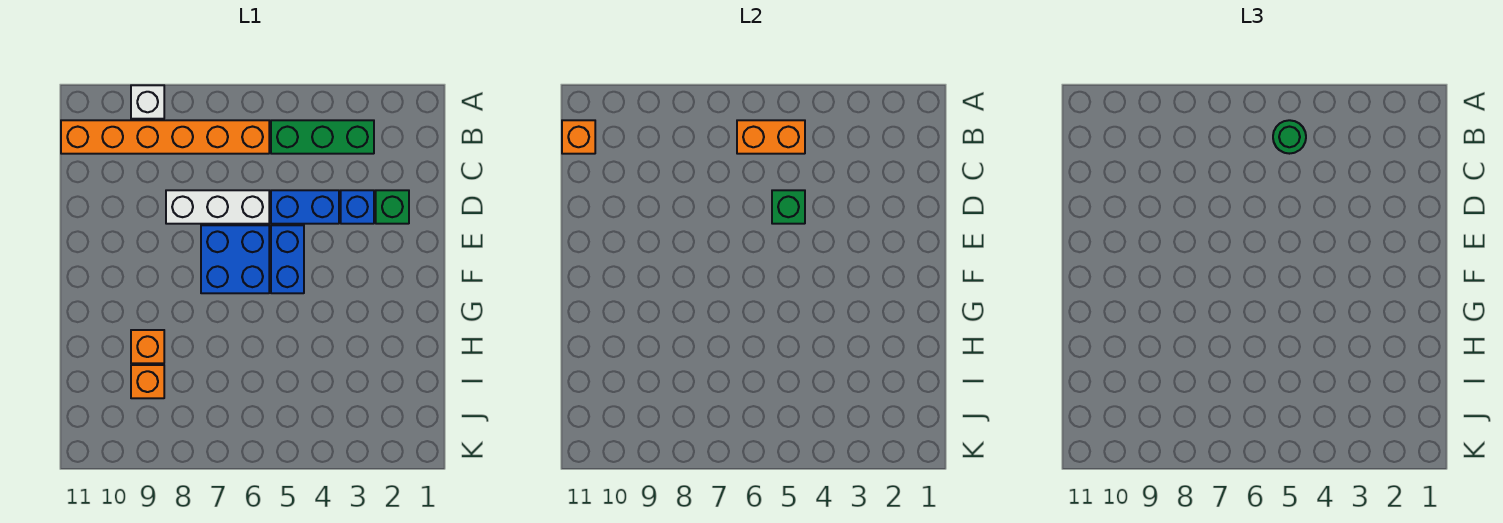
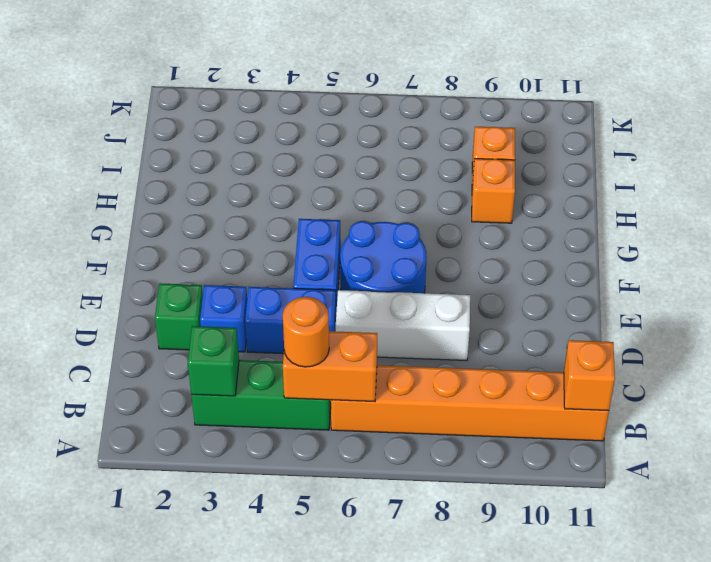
white brick A9 level 1 -> none
green round brick B5 level 3 -> orange round brick B5 level 3
green brick D5 level 2 -> green brick B3 level 2
blue brick E6:F7 level 1 -> blue round brick E6:F7 level 1

